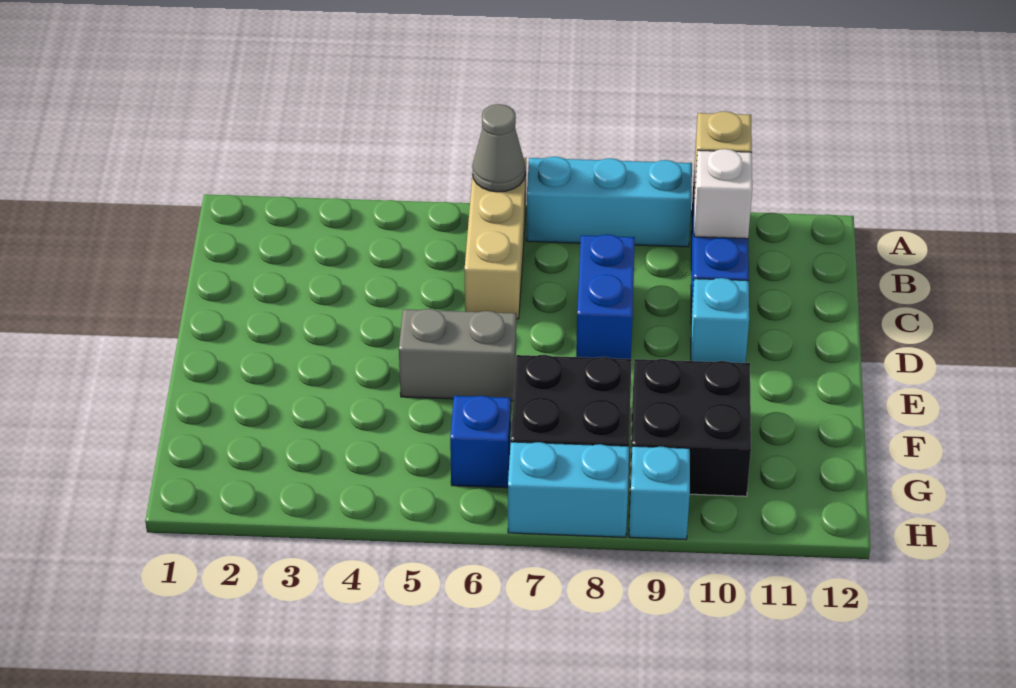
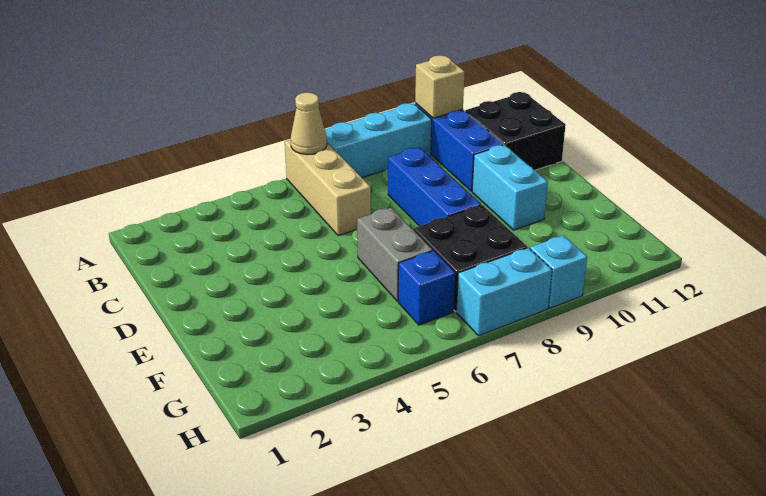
grey cone A6 level 2 -> tan cone A6 level 2
white brick B10 level 2 -> none
blue brick C8:D8 level 1 -> blue brick C8:E8 level 1
cyan brick D10 level 1 -> cyan brick D10:E10 level 1
grey brick E5:E6 level 1 -> grey brick E6:F6 level 1
black brick F9:G10 level 1 -> black brick B11:C12 level 1

